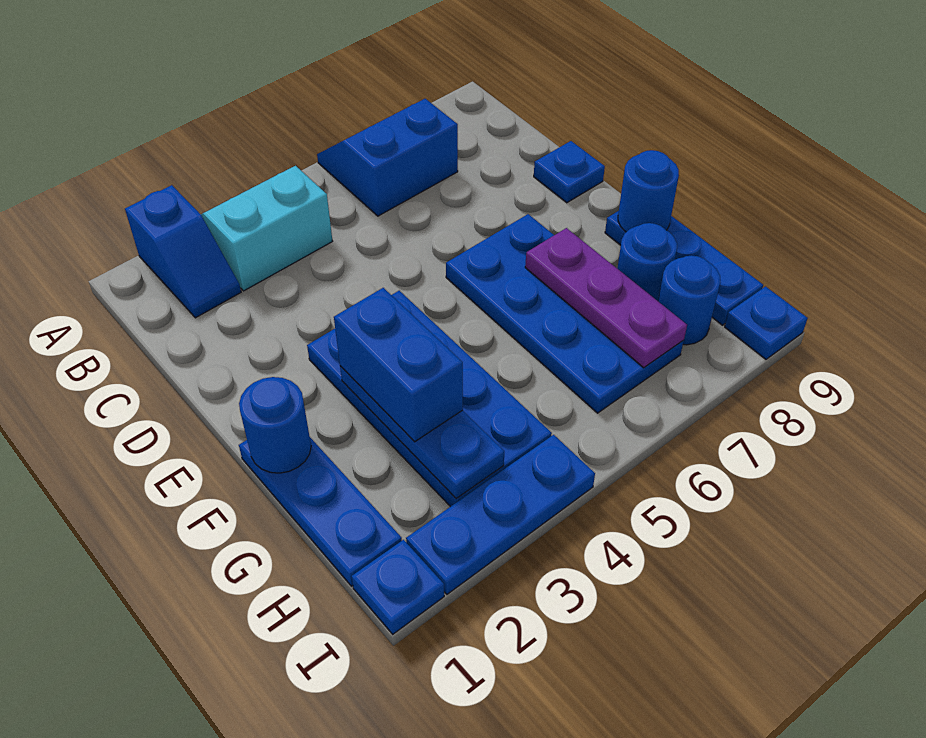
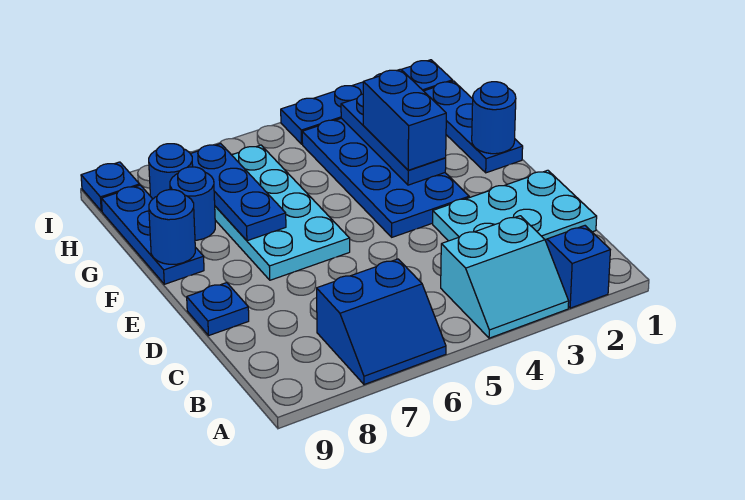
none -> cyan plate C1:D3 level 1
blue plate E6:H7 level 1 -> cyan plate E6:H7 level 1
purple plate F7:H7 level 2 -> blue plate F7:H7 level 2

